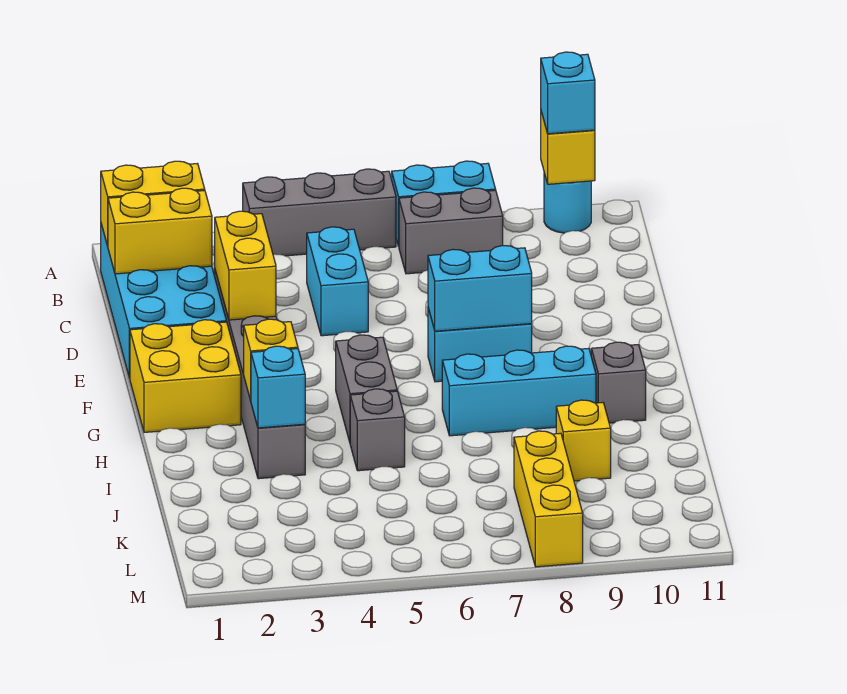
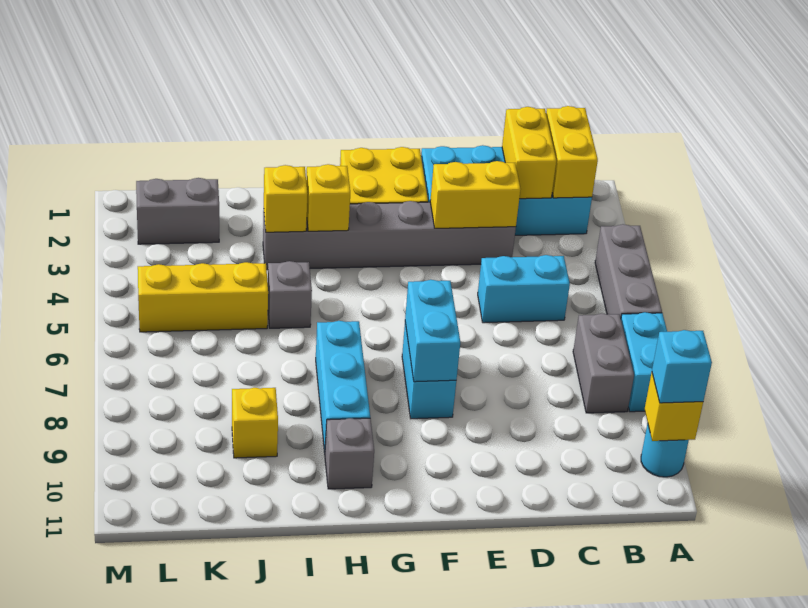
grey brick G5:H5 level 1 -> grey brick K2:L2 level 1
cyan brick I3 level 2 -> yellow brick I3 level 2
yellow brick K8:M8 level 1 -> yellow brick J5:L5 level 1

